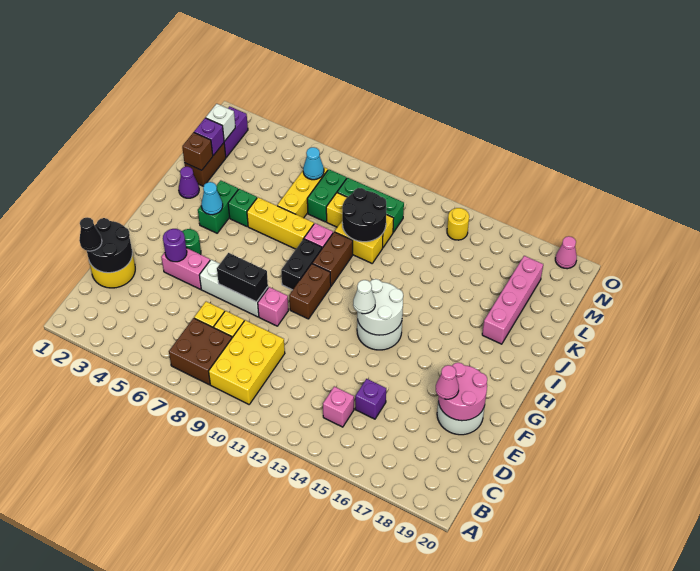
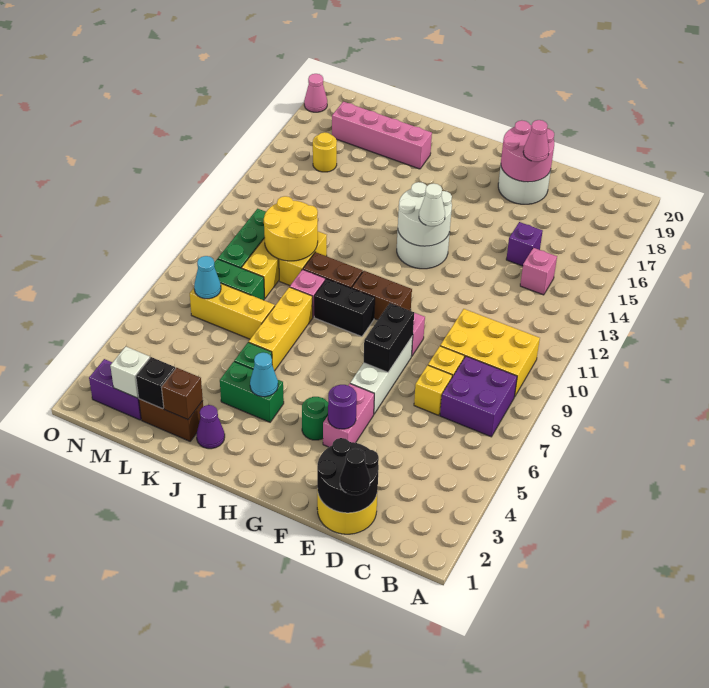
brown brick B7:C8 level 1 -> purple brick B7:C8 level 1
black round brick K10:L11 level 2 -> yellow round brick K10:L11 level 2
purple brick L2 level 2 -> black brick L2 level 2
yellow round brick N14 level 1 -> yellow round brick M16 level 1

